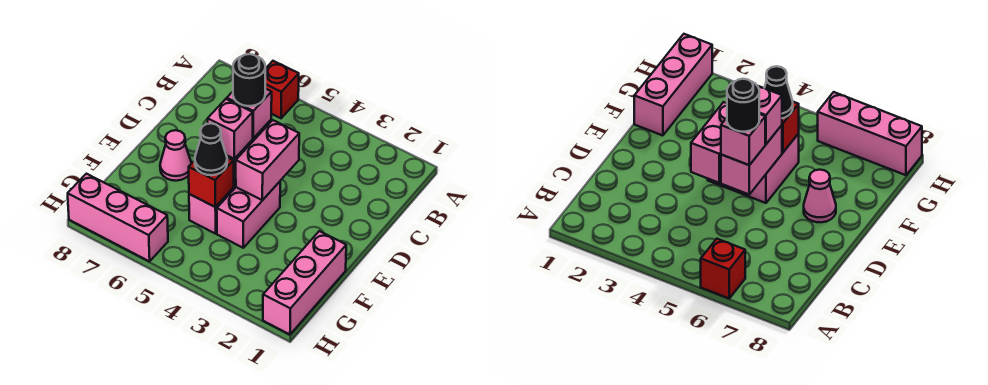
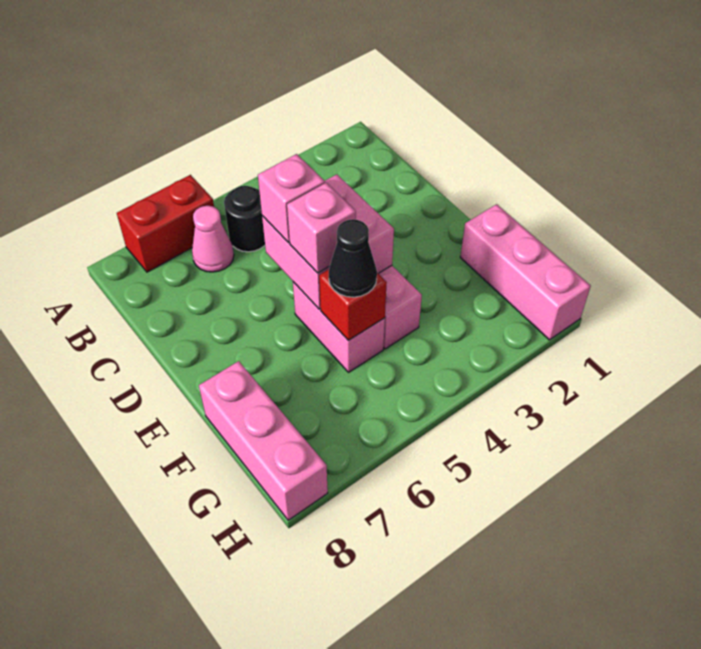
red brick A6 level 1 -> red brick A6:A7 level 1
black round brick D5 level 4 -> black round brick B5 level 1
pink cone E7 level 1 -> pink cone B6 level 1
pink brick H6:H8 level 1 -> pink brick F8:H8 level 1

